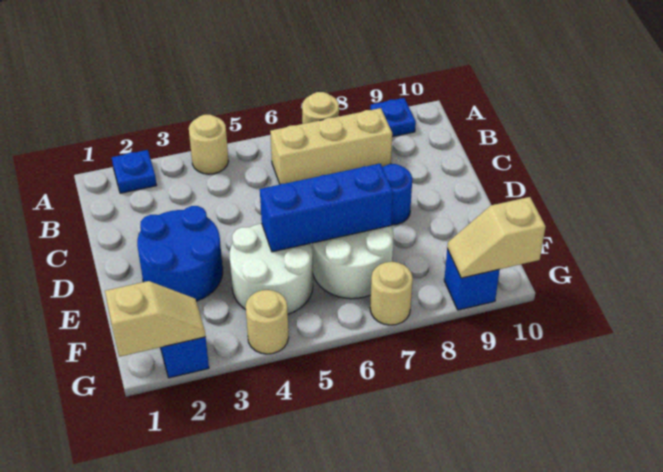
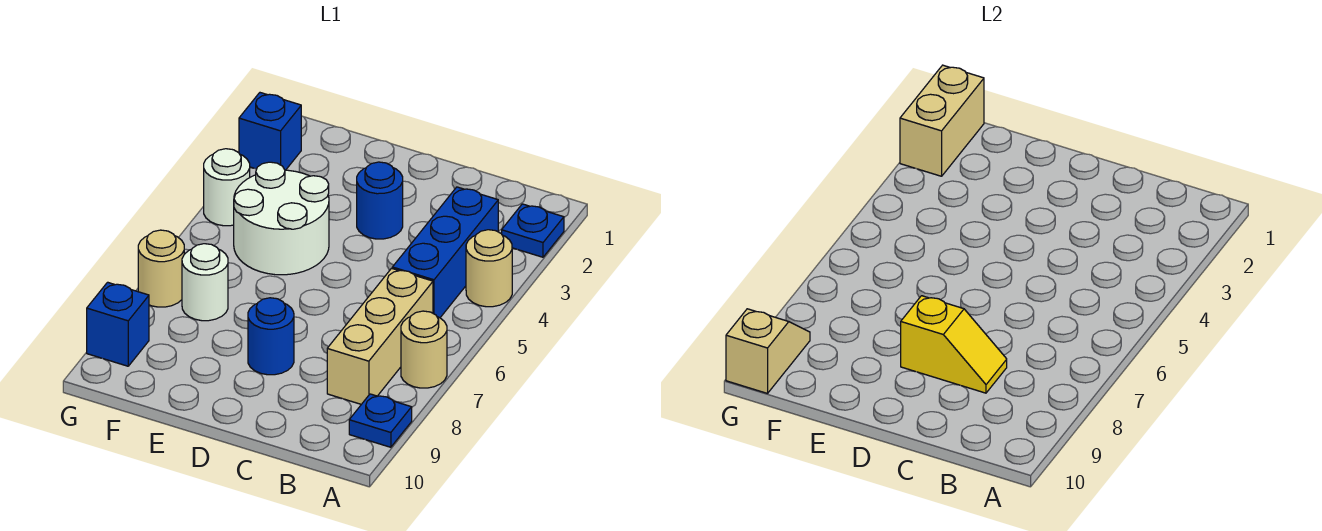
none -> yellow slope C8:D8 level 2 top D
blue round brick D2:E3 level 1 -> blue round brick D3 level 1
blue brick E5:E7 level 2 -> blue brick B3:B5 level 1
white round brick E6:F7 level 1 -> white round brick F7 level 1
tan slope G1:G2 level 2 top 1 -> tan brick G1:G2 level 2
tan round brick G4 level 1 -> white round brick G4 level 1

